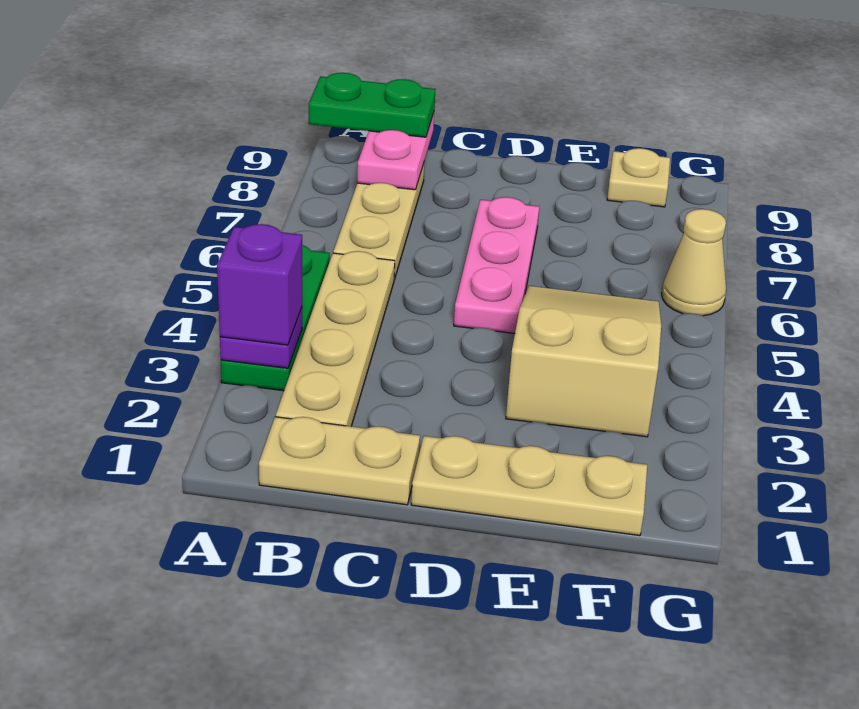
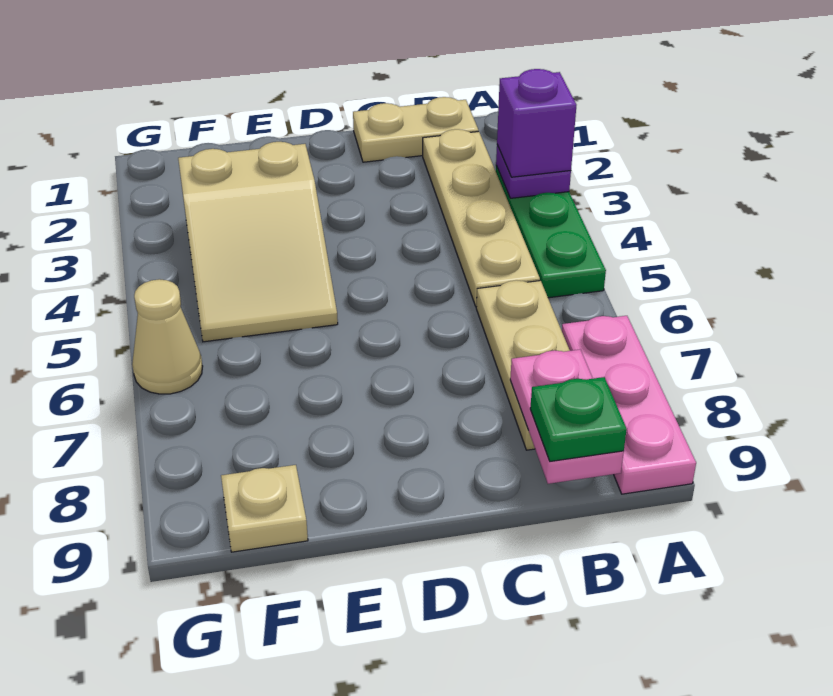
green plate A9:B9 level 3 -> green plate B9 level 3
tan plate D1:F1 level 1 -> none
pink plate D5:D7 level 1 -> pink plate A7:A9 level 1

